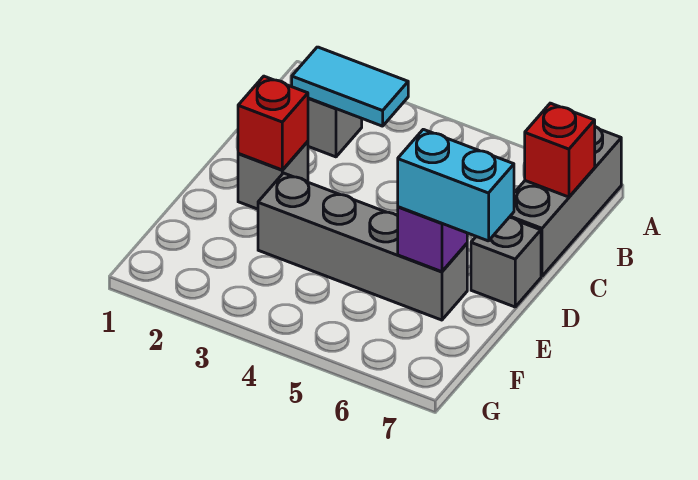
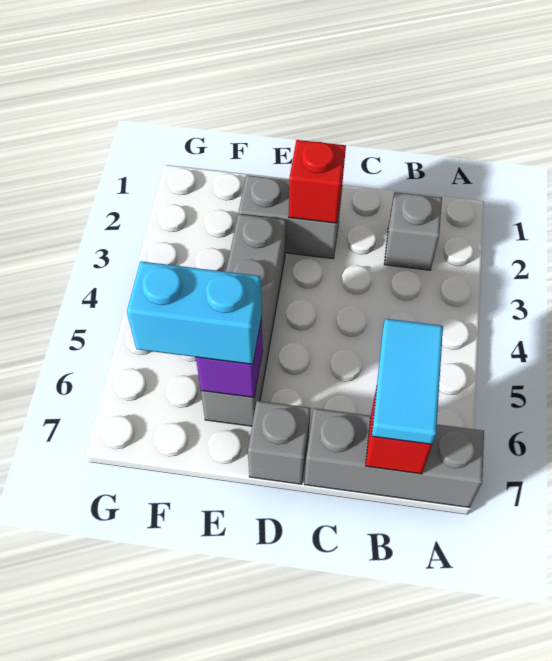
cyan tile B2:B3 level 2 -> cyan tile B6:B7 level 3
grey brick D2 level 1 -> grey brick D2:E2 level 1
cyan brick E6:E7 level 3 -> cyan brick E6:F6 level 3

